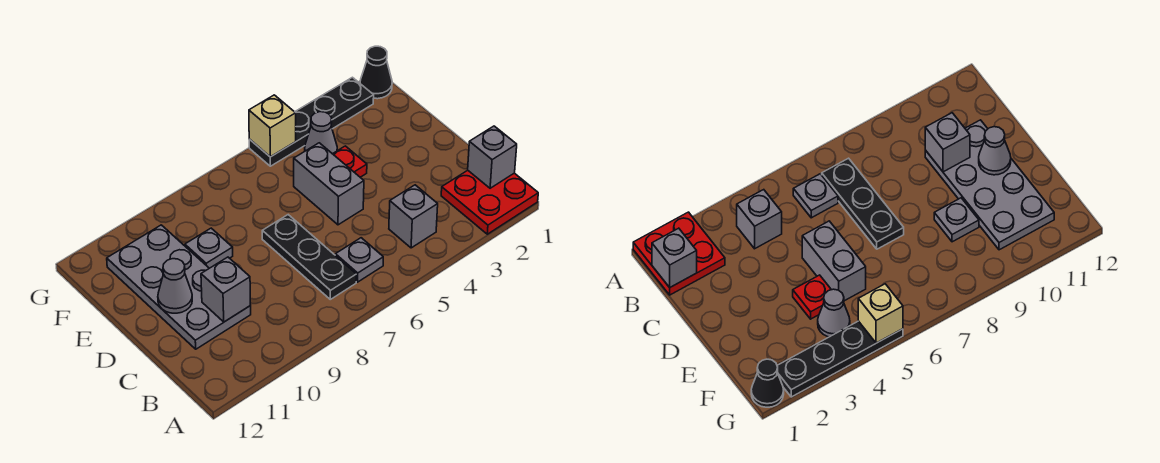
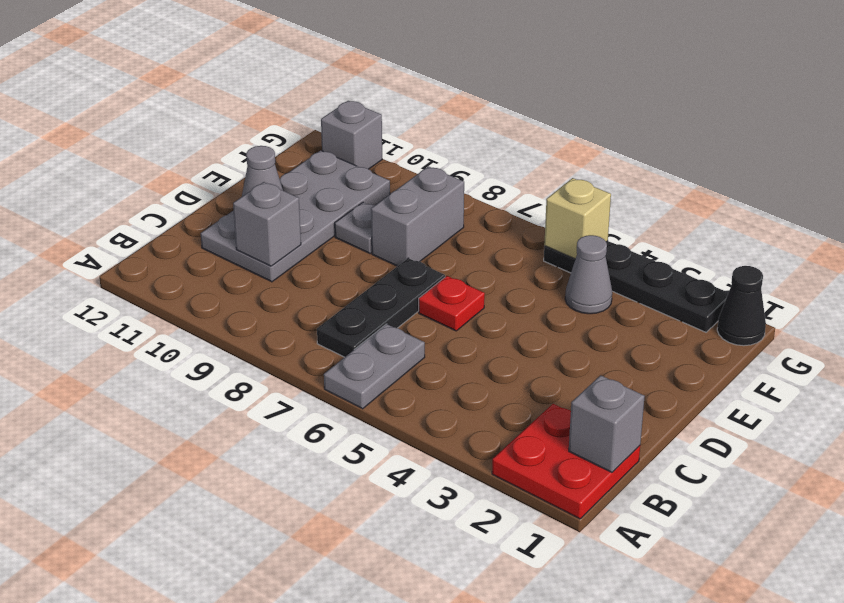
grey brick B4 level 1 -> grey brick G11 level 1
grey plate B6 level 1 -> grey plate A6:B6 level 1
grey brick D5:E5 level 1 -> grey brick E8:F8 level 1
red plate E4 level 1 -> red plate D6 level 1

